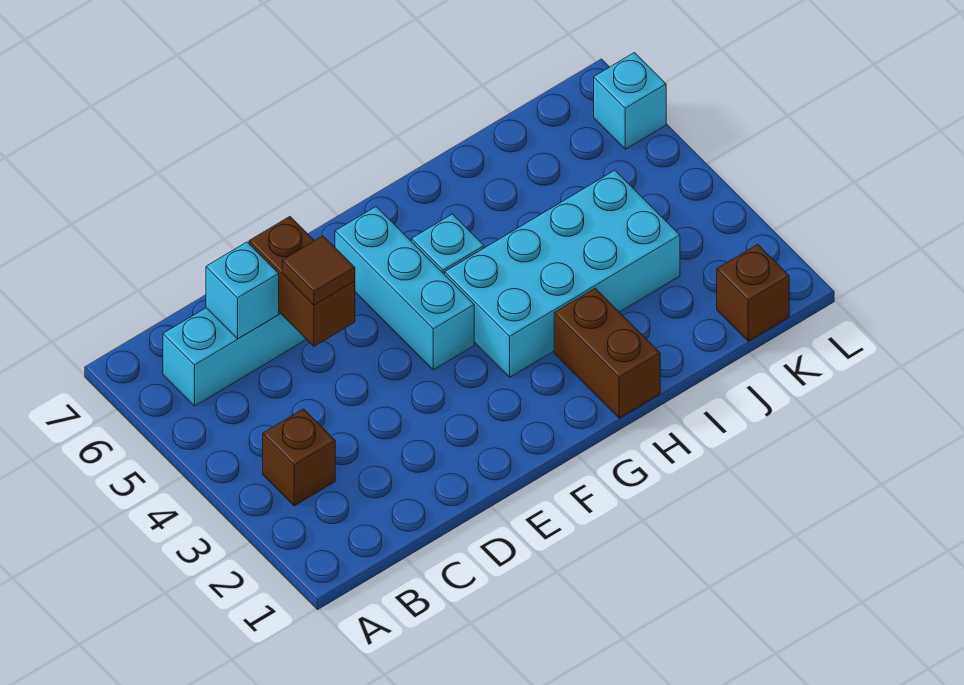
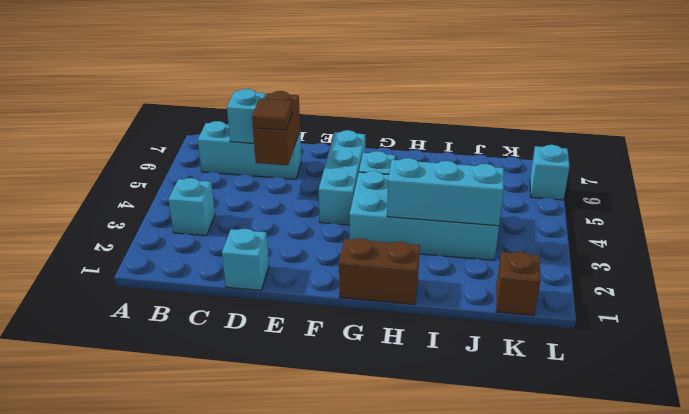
brown brick B3 level 1 -> cyan brick B3 level 1
none -> cyan brick D1 level 1
brown brick H1:H2 level 1 -> brown brick G1:H1 level 1
none -> cyan brick H3:J3 level 2

